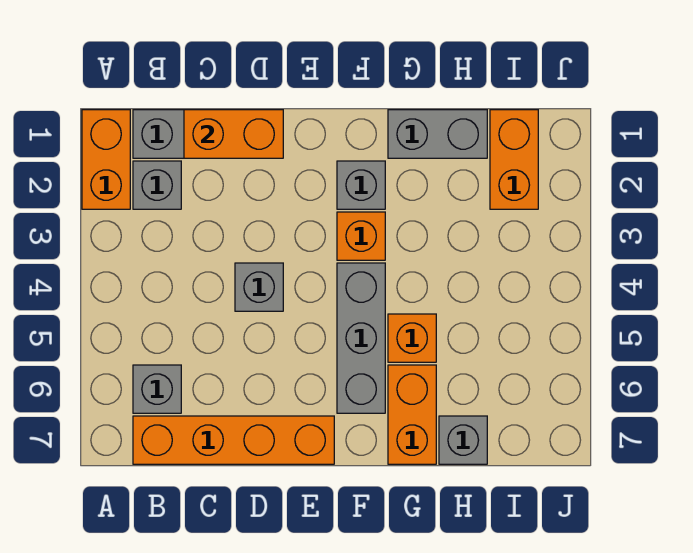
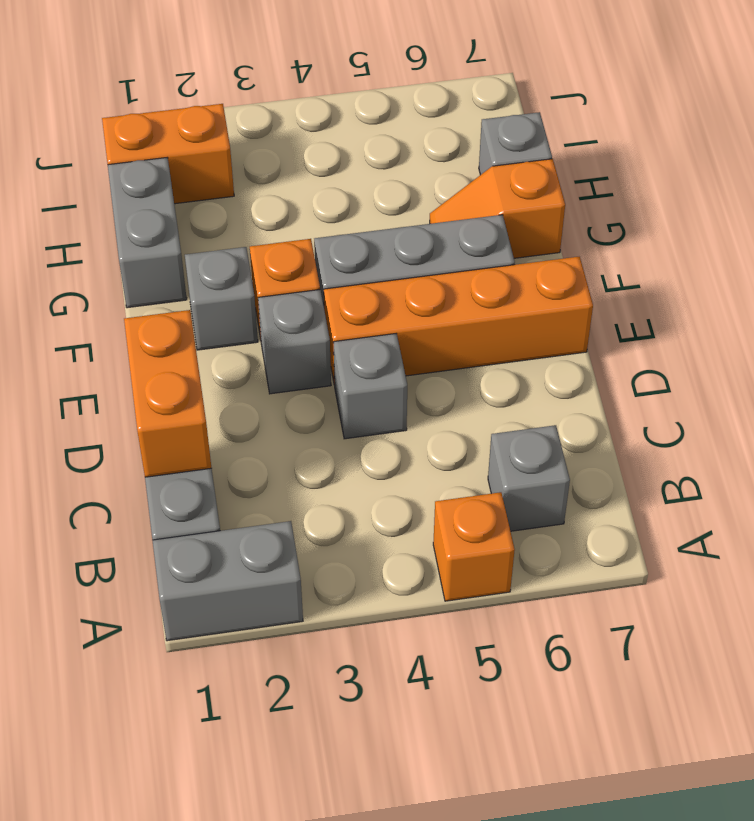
orange brick A1:A2 level 1 -> grey brick A1:A2 level 1
grey brick B2 level 1 -> grey brick E3 level 1
orange brick B7:E7 level 1 -> orange brick E4:E7 level 1
orange brick G5 level 1 -> orange brick A5 level 1
orange brick G6:G7 level 1 -> orange slope G6:G7 level 1 top 7

